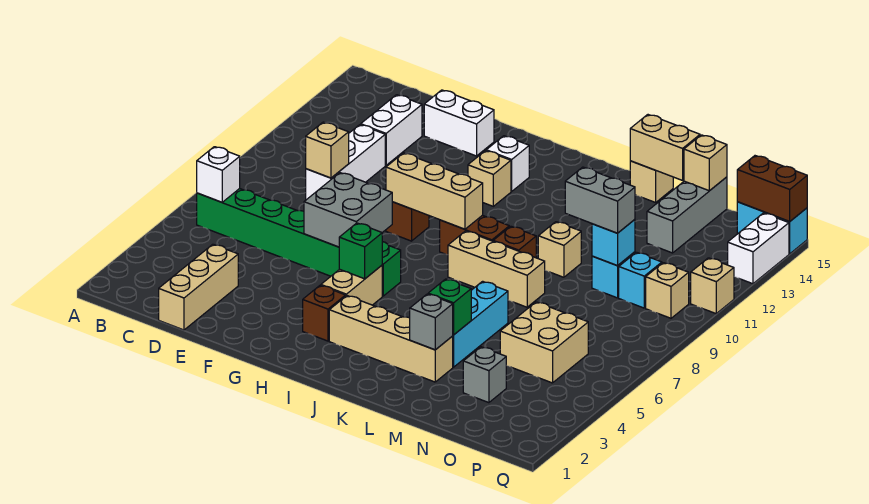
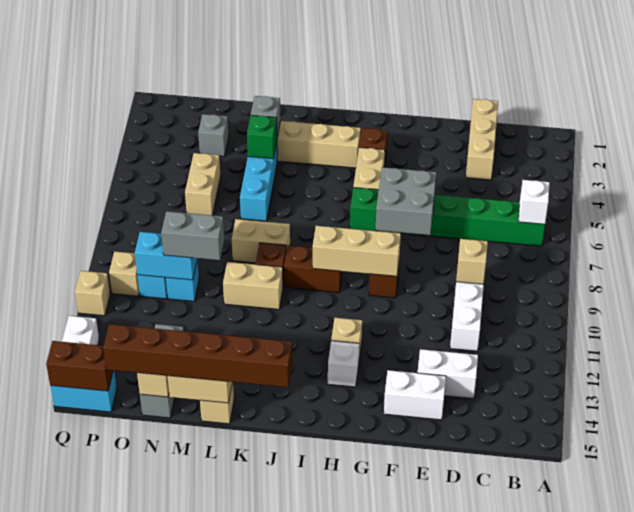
white brick D12:D13 level 1 -> white brick D13:E13 level 1
green brick H5 level 2 -> none
tan brick J8:L8 level 1 -> tan brick K8:L8 level 1
none -> brown brick J15:O15 level 3
tan brick L10 level 1 -> tan brick K10:L10 level 1
tan brick N5:O6 level 1 -> tan brick N5:N6 level 1
cyan brick N10 level 2 -> cyan brick N10:O10 level 2

